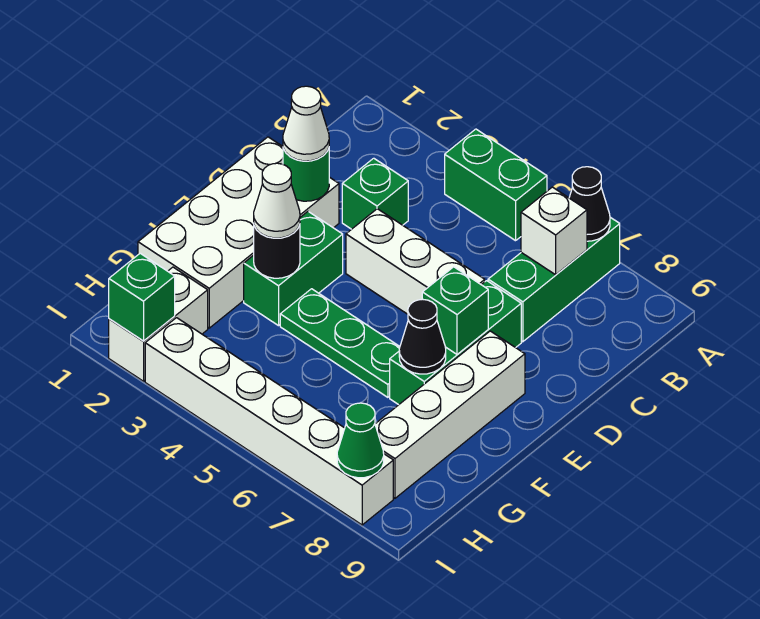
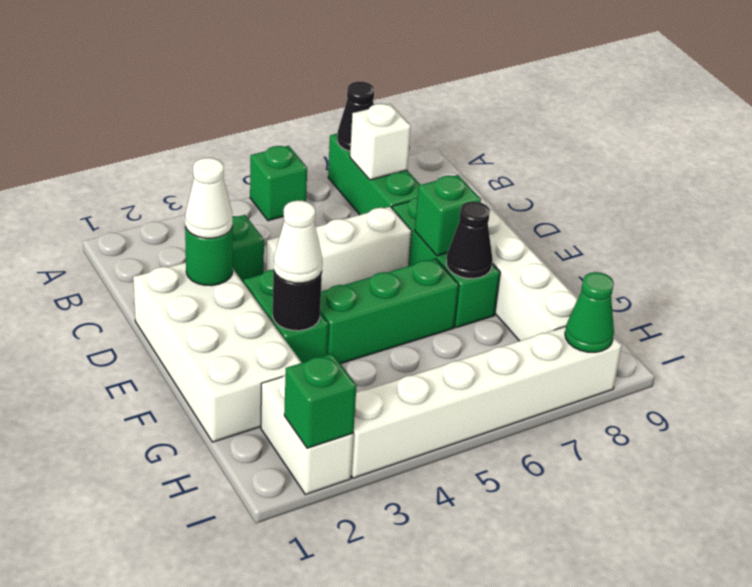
green brick A4:A5 level 1 -> green brick A5 level 1
green plate F4:F6 level 1 -> green brick F4:F6 level 1

